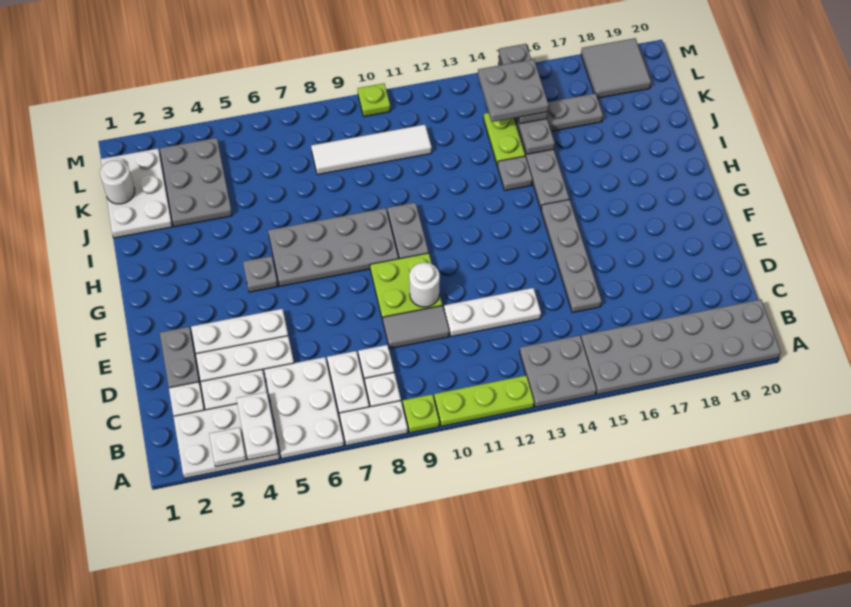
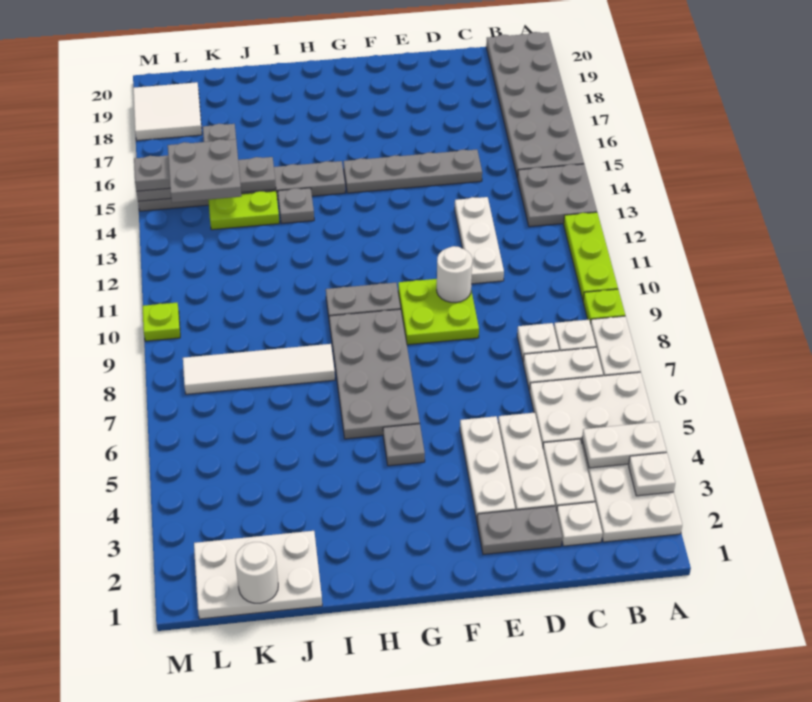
grey tile D9:D10 level 1 -> none
grey plate J3:L4 level 1 -> none
white tile K8:K11 level 1 -> white tile I8:L8 level 1
grey tile L18:M19 level 1 -> white tile L18:M19 level 1

